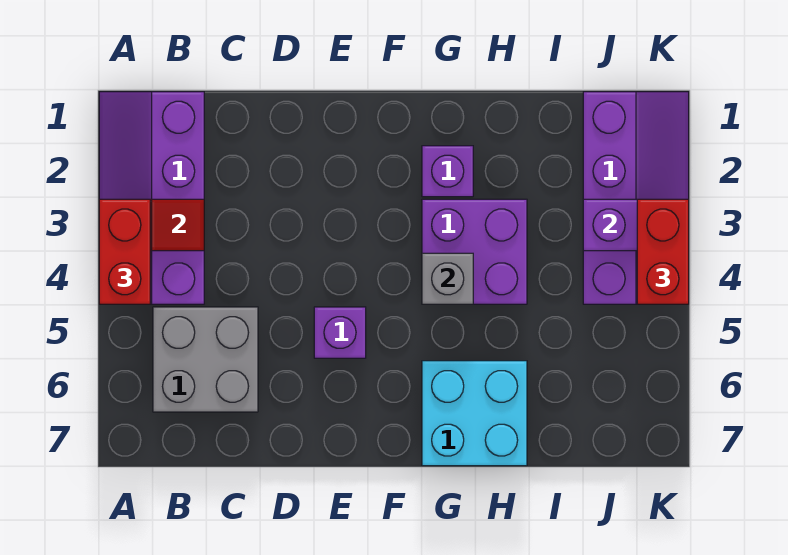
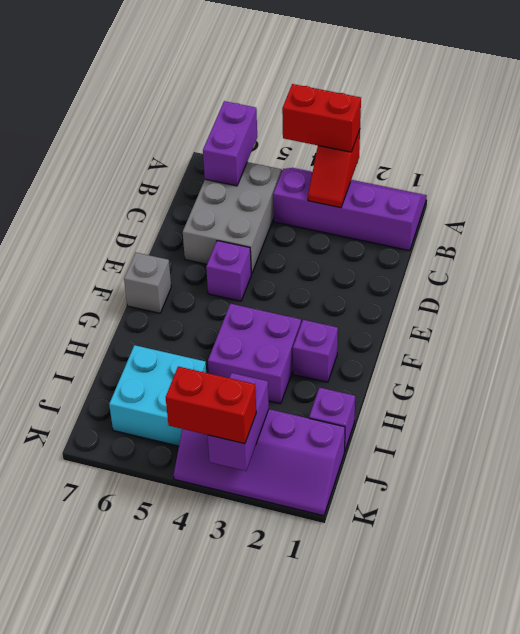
none -> purple brick A6:B6 level 2
grey brick B5:C6 level 1 -> grey brick B5:D6 level 1
grey brick G4 level 2 -> grey brick F7 level 1
cyan brick G6:H7 level 1 -> cyan brick I5:J6 level 1
none -> purple brick I1 level 1

